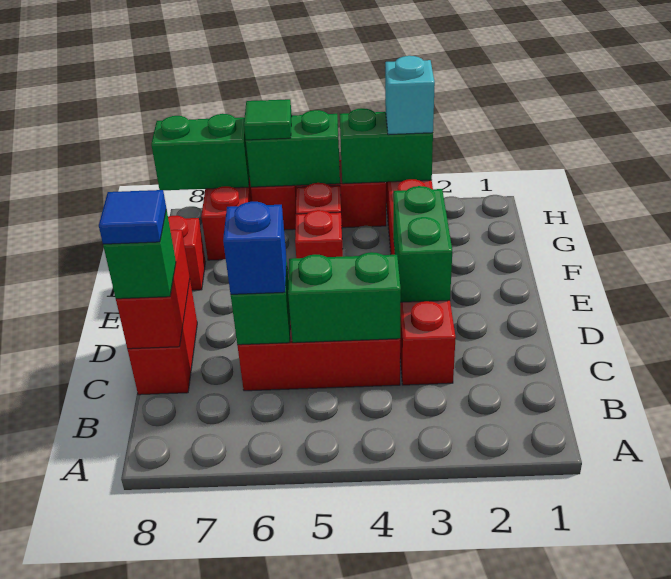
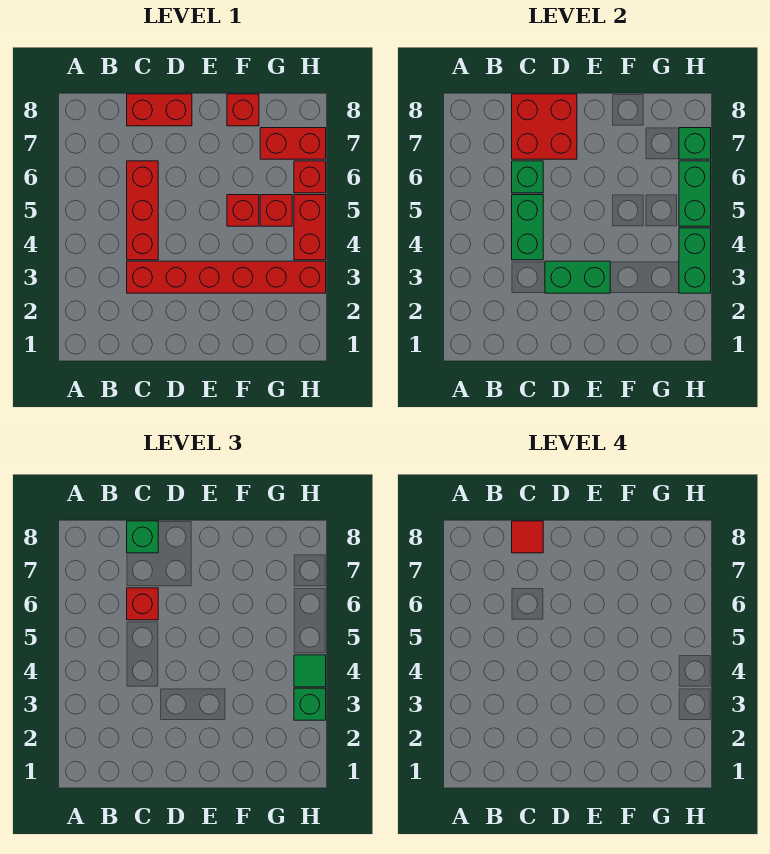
blue brick C6 level 3 -> red brick C6 level 3
red brick C8:D8 level 2 -> red brick C7:D8 level 2
blue tile C8 level 4 -> red tile C8 level 4
cyan brick H3 level 3 -> green brick H3 level 3
green tile H6 level 3 -> green tile H4 level 3
green brick H7:H8 level 2 -> green brick H7 level 2

